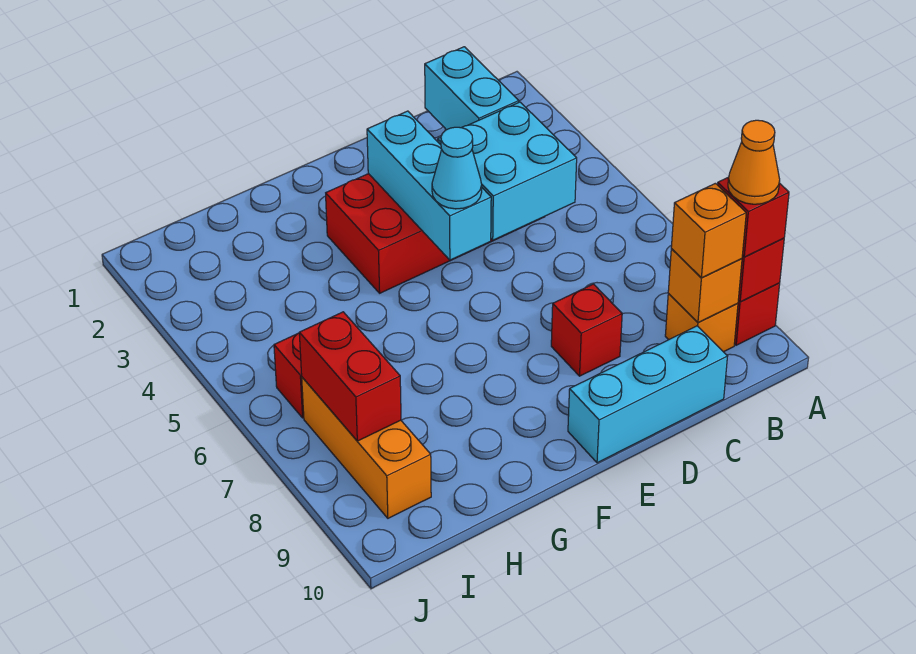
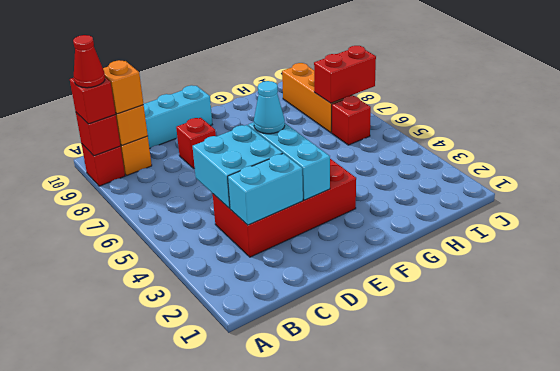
orange cone A9 level 4 -> red cone A9 level 4
cyan brick C2:C3 level 2 -> cyan brick C3:D3 level 2
red brick I7:I8 level 2 -> red brick I7:J7 level 2

